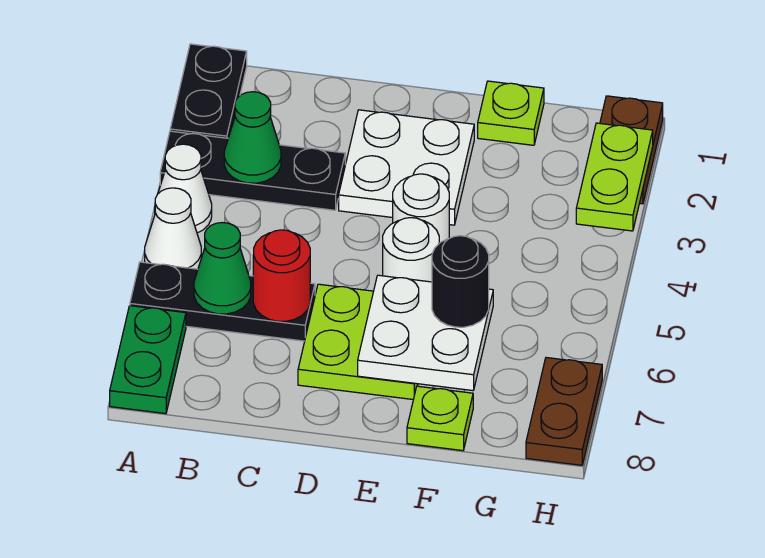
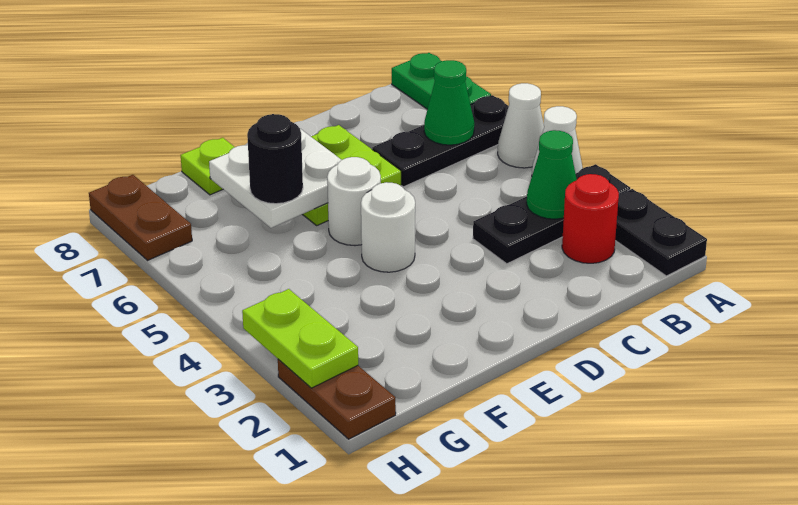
red round brick C6 level 2 -> red round brick B2 level 1
white plate D2:E3 level 1 -> none
lime plate F1 level 1 -> none

